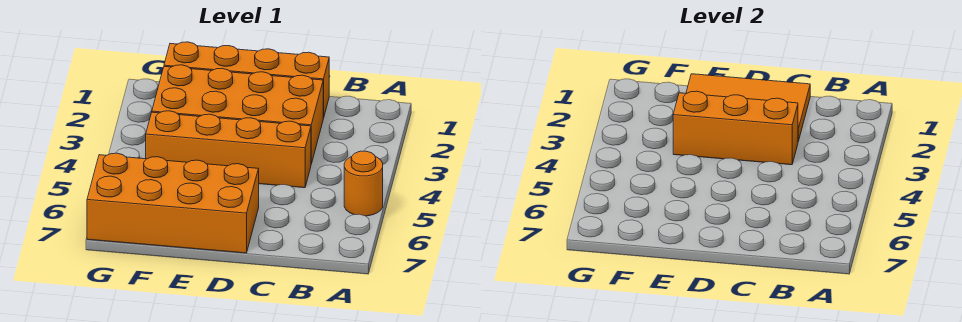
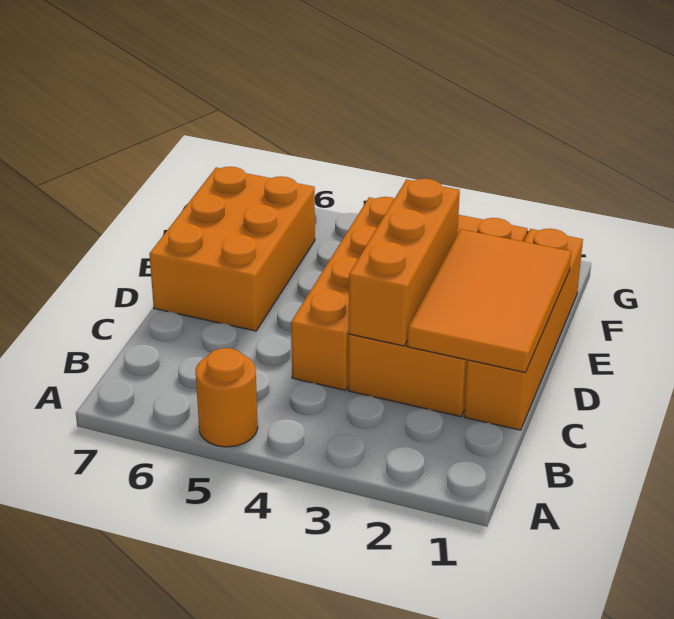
orange brick D6:G7 level 1 -> orange brick D6:F7 level 1

